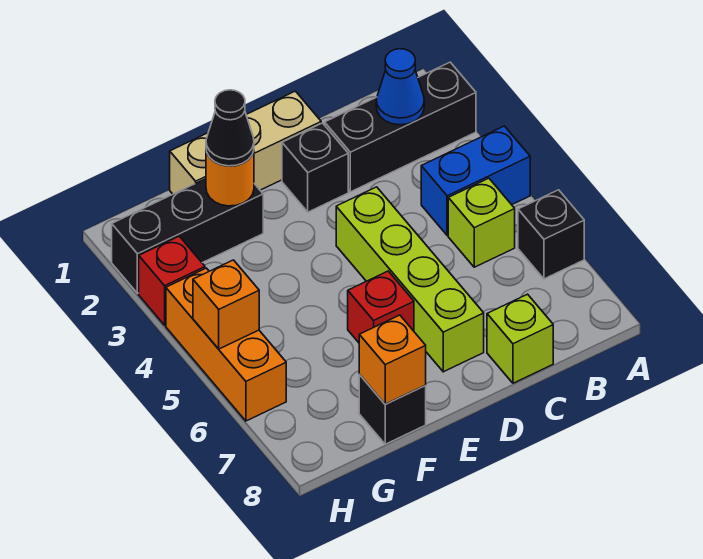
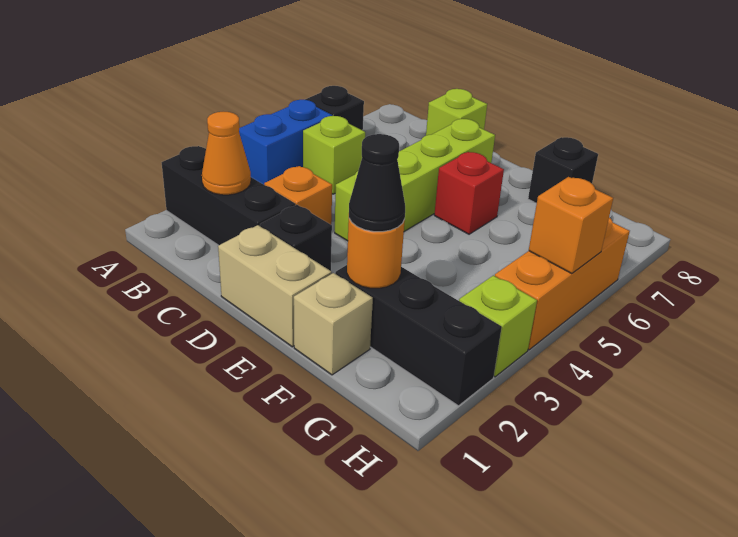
blue brick A4:B4 level 1 -> blue brick A4:A5 level 1
blue cone B2 level 2 -> orange cone B2 level 2
orange brick F8 level 2 -> orange brick C3 level 1
red brick H3 level 1 -> lime brick H3 level 1

